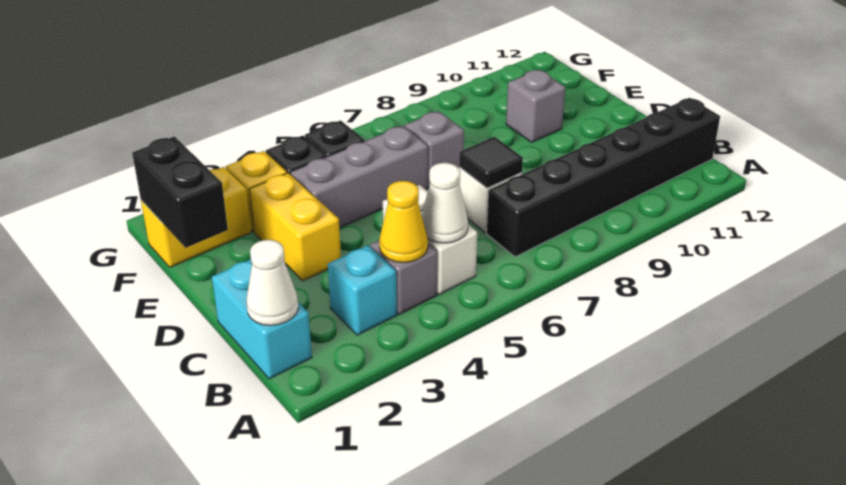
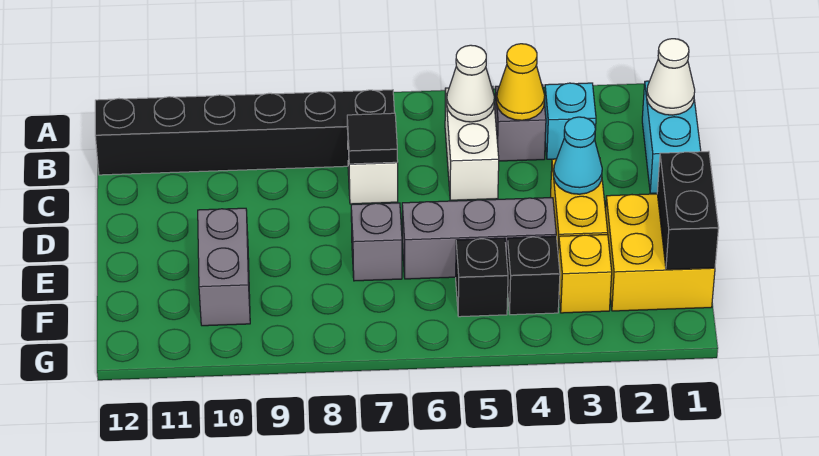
none -> cyan cone D3 level 2
grey brick E10 level 1 -> grey brick E10:F10 level 1
yellow brick F1:F2 level 1 -> yellow brick E1:F2 level 1

